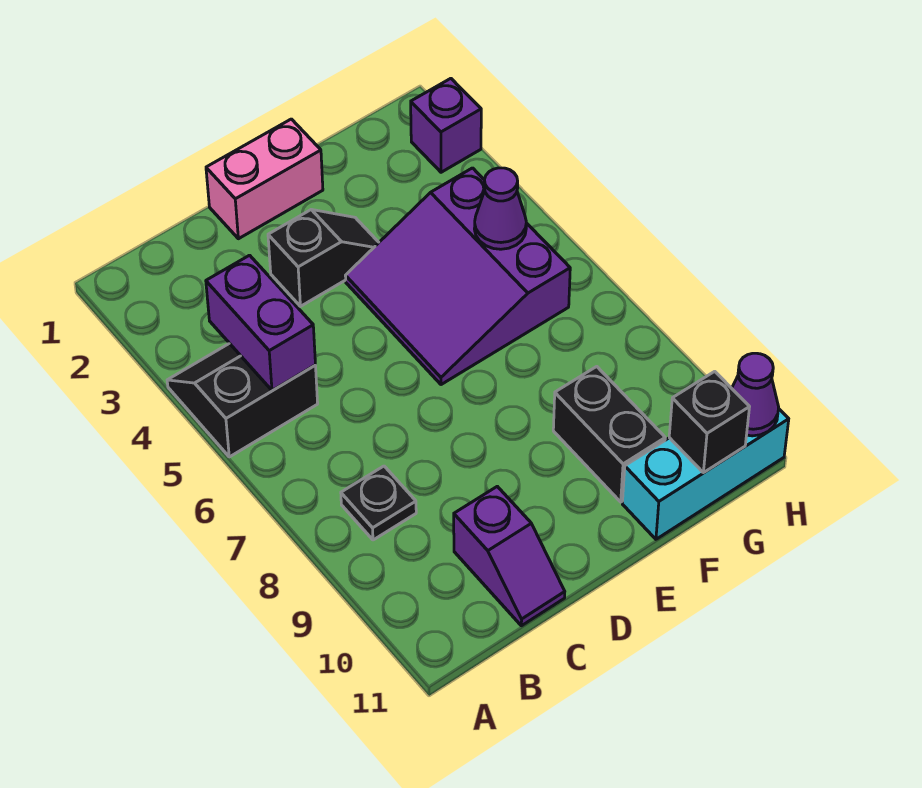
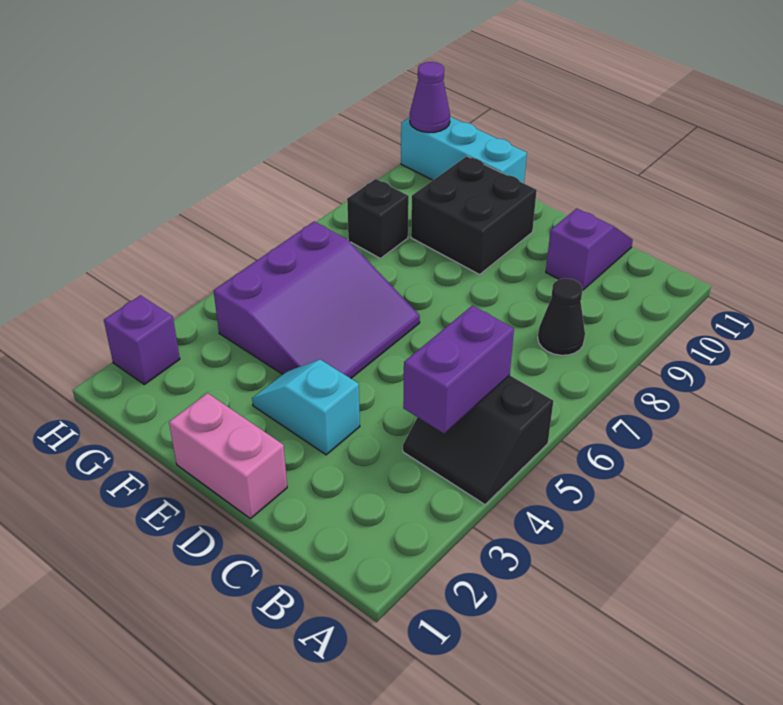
black plate B8 level 1 -> black cone B8 level 1
black slope D3:E3 level 1 top D -> cyan slope D3:E3 level 1 top D
black brick F9:F10 level 1 -> black brick E9:F10 level 1
purple cone G5 level 2 -> none
black brick G11 level 2 -> black brick G8 level 1

